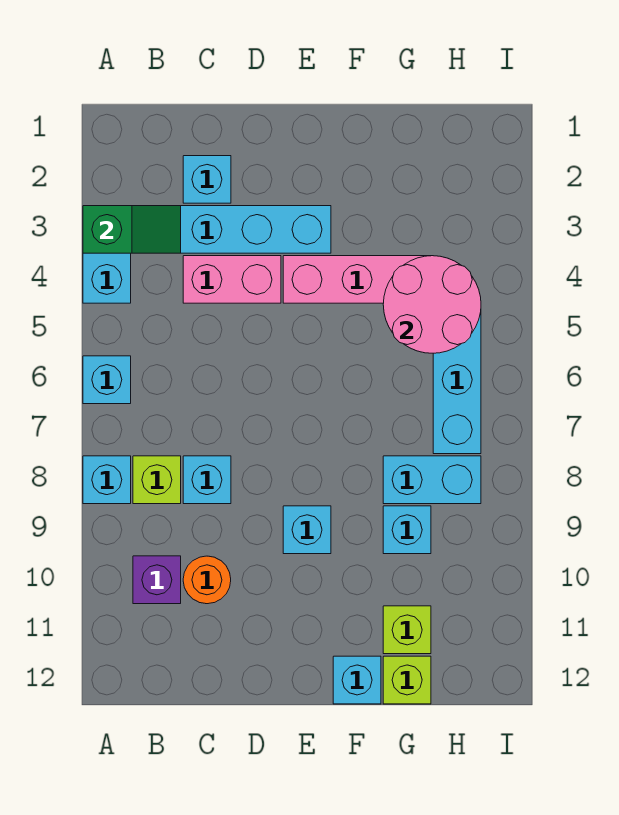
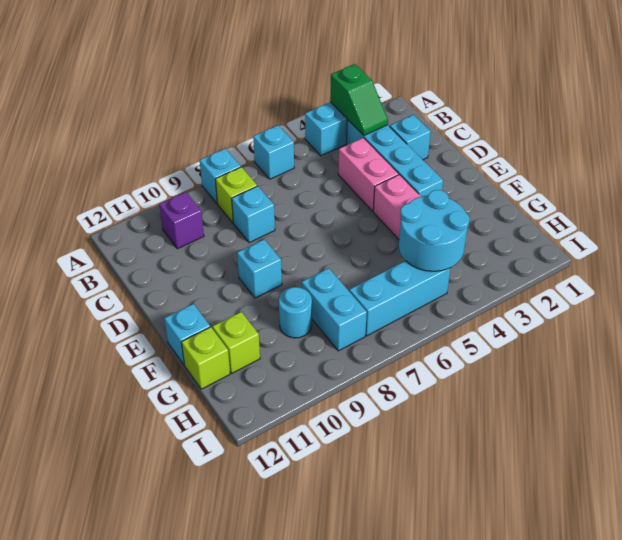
orange round brick C10 level 1 -> none
pink round brick G4:H5 level 2 -> cyan round brick G4:H5 level 2
cyan brick G9 level 1 -> cyan round brick G9 level 1

